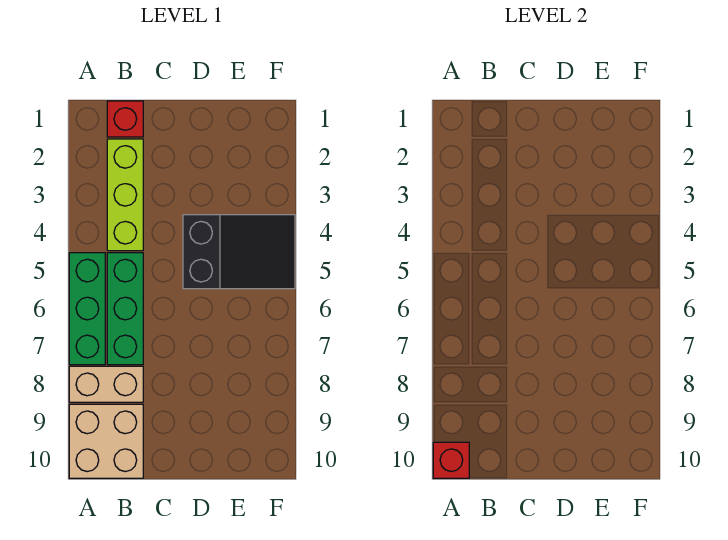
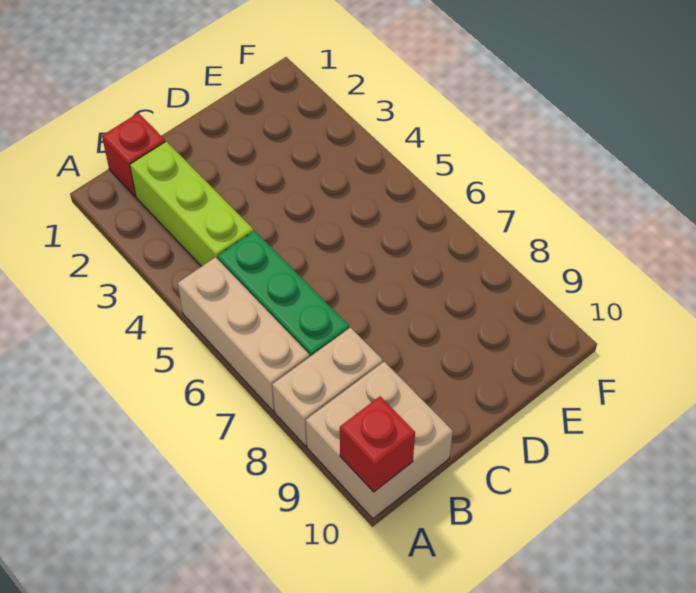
green brick A5:A7 level 1 -> tan brick A5:A7 level 1
black slope D4:F5 level 1 top D -> none

